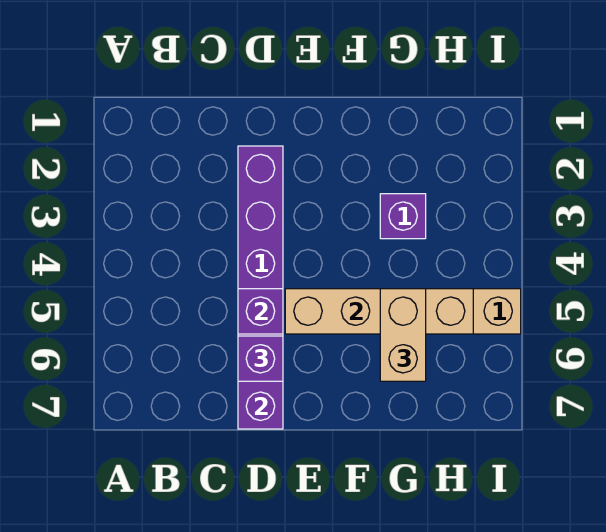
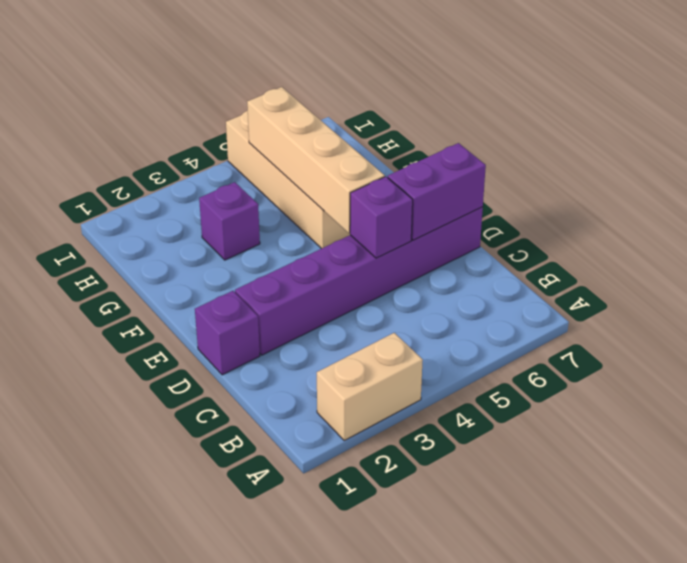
purple brick D6 level 3 -> purple brick D1 level 1
tan brick G5:G6 level 3 -> tan brick A2:A3 level 1

